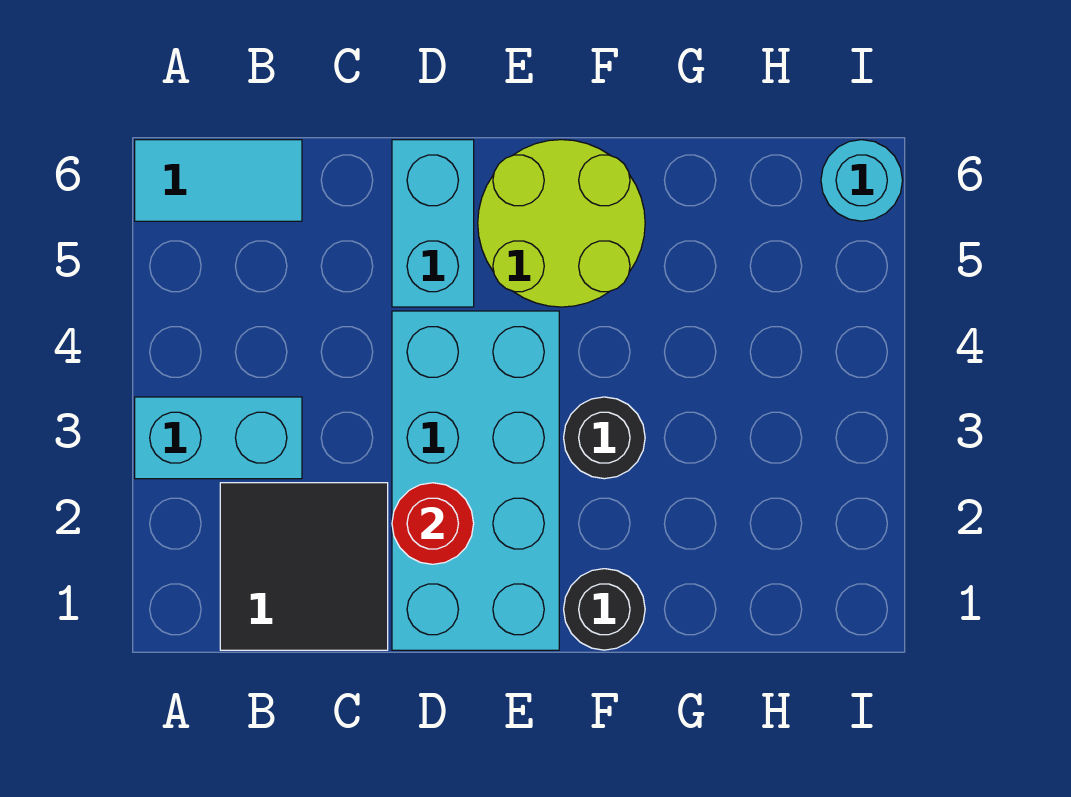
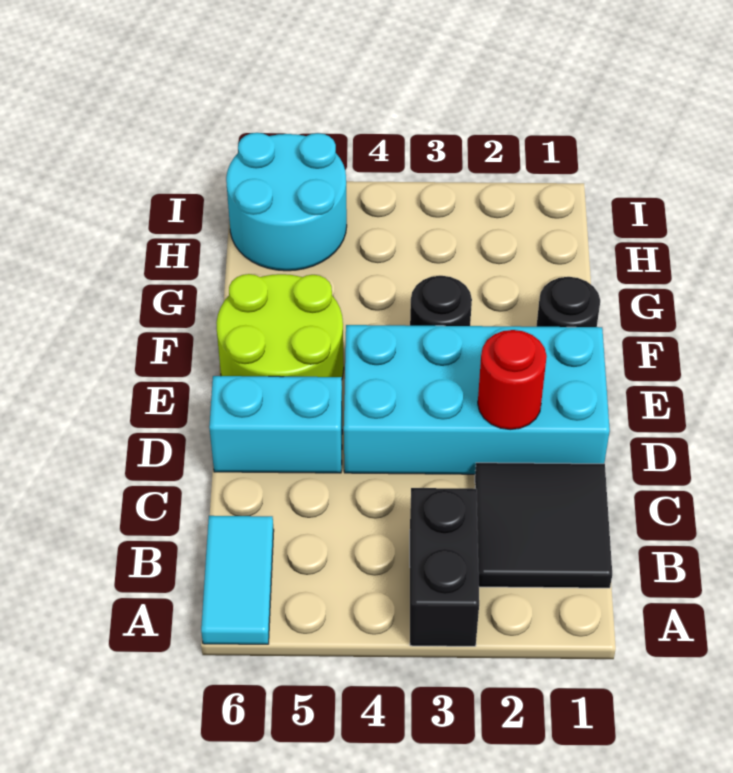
cyan brick A3:B3 level 1 -> black brick A3:B3 level 1
cyan round brick I6 level 1 -> cyan round brick H5:I6 level 1

